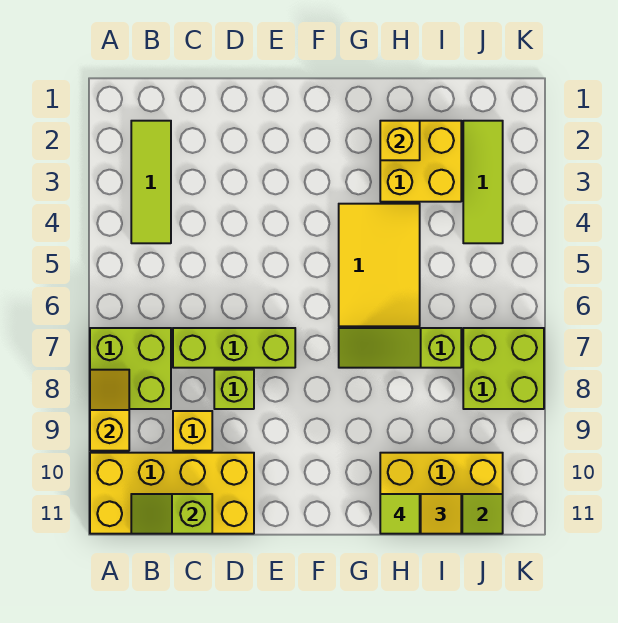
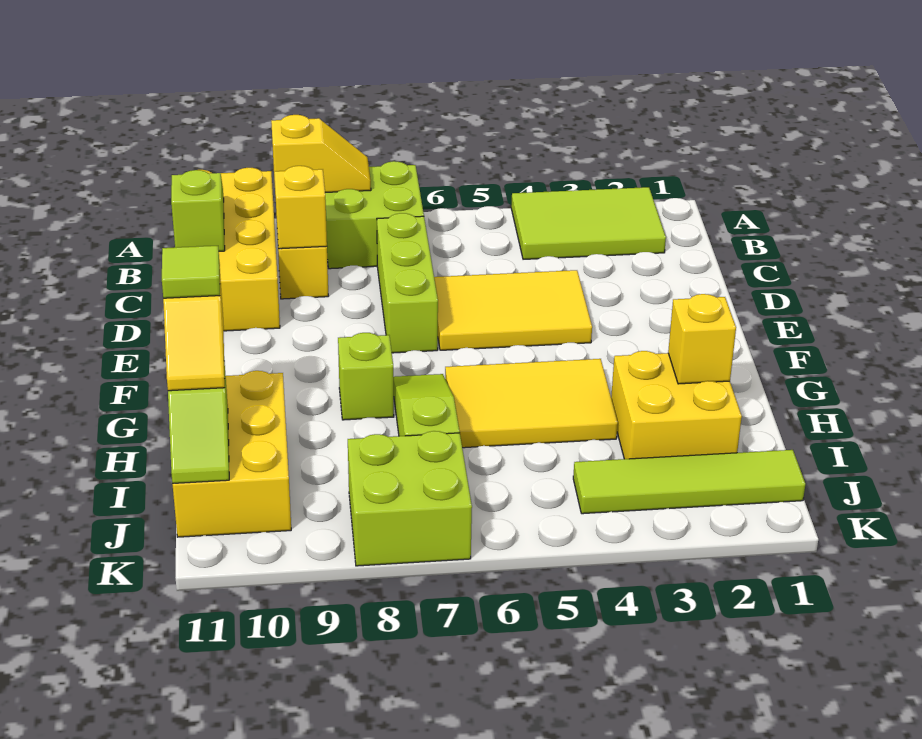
lime tile B2:B4 level 1 -> lime tile A2:B4 level 1
none -> yellow brick C9 level 2
none -> yellow tile D4:E6 level 1
lime brick D8 level 1 -> lime brick G8 level 1
lime tile J2:J4 level 1 -> lime tile J1:J4 level 1

